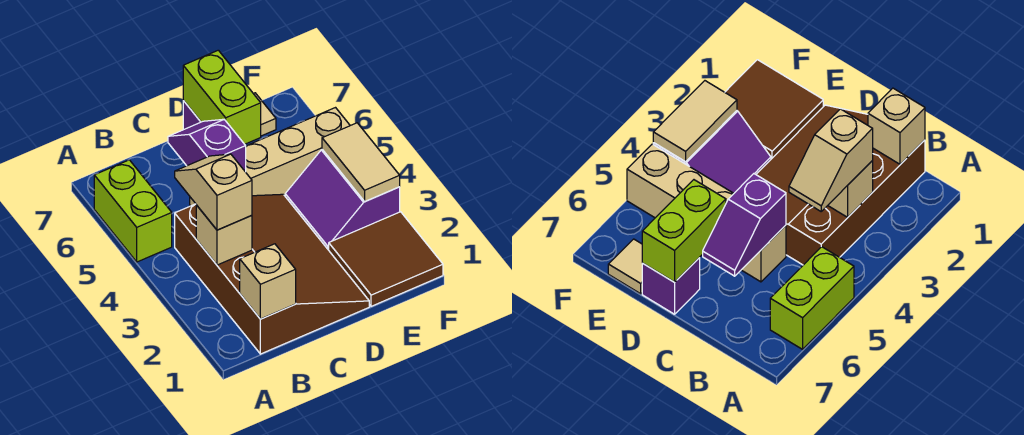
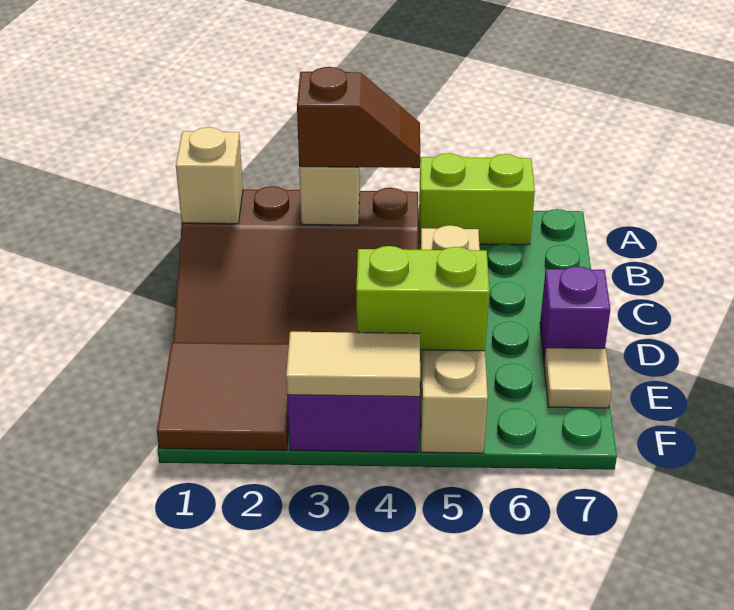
tan slope B3:B4 level 3 top 3 -> brown slope B3:B4 level 3 top 3
purple slope C5:C6 level 2 top 5 -> none
lime brick D6:D7 level 2 -> lime brick E4:E5 level 2

